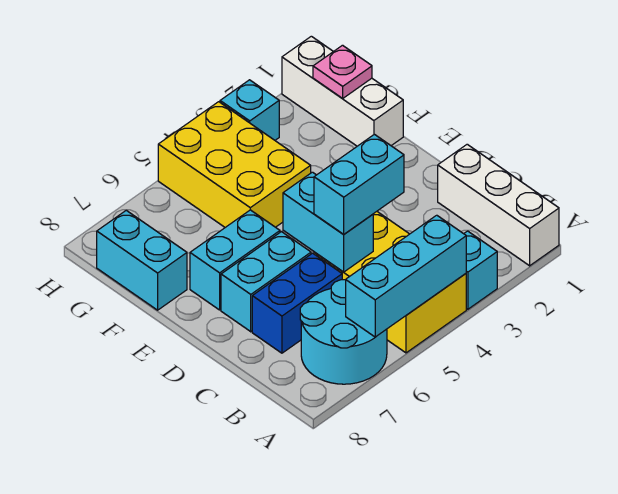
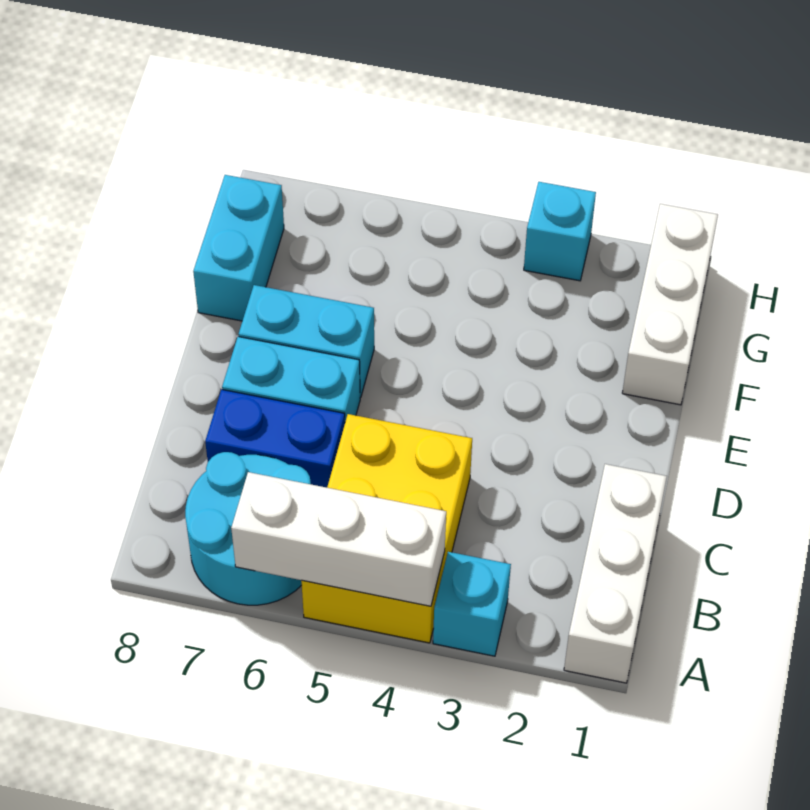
cyan brick A4:A6 level 2 -> white brick A4:A6 level 2
cyan brick C4:C5 level 3 -> none
cyan brick C5:D5 level 2 -> none
yellow brick F4:H5 level 1 -> none
pink plate G1 level 2 -> none

